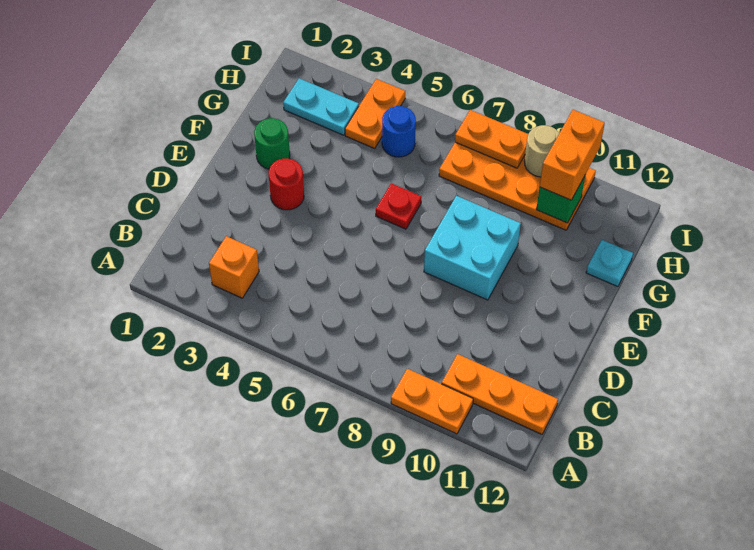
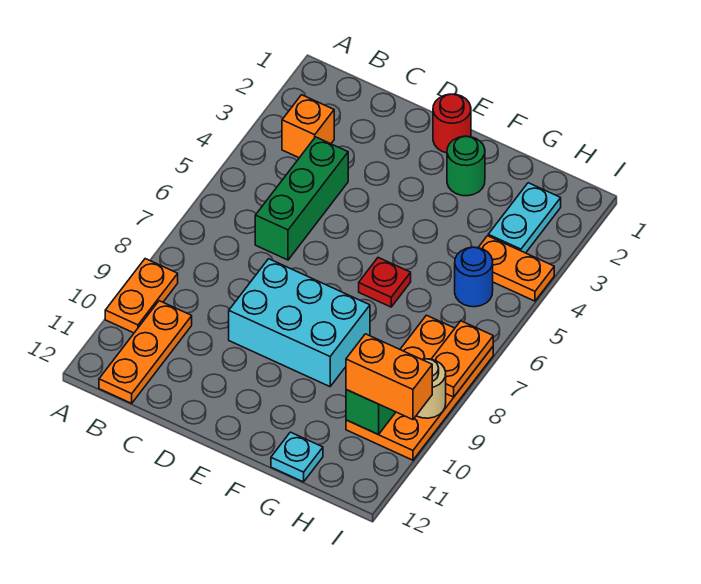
none -> green brick C4:C6 level 1
red round brick E3 level 1 -> red round brick E1 level 1
cyan brick E8:F9 level 1 -> cyan brick D8:F9 level 1

